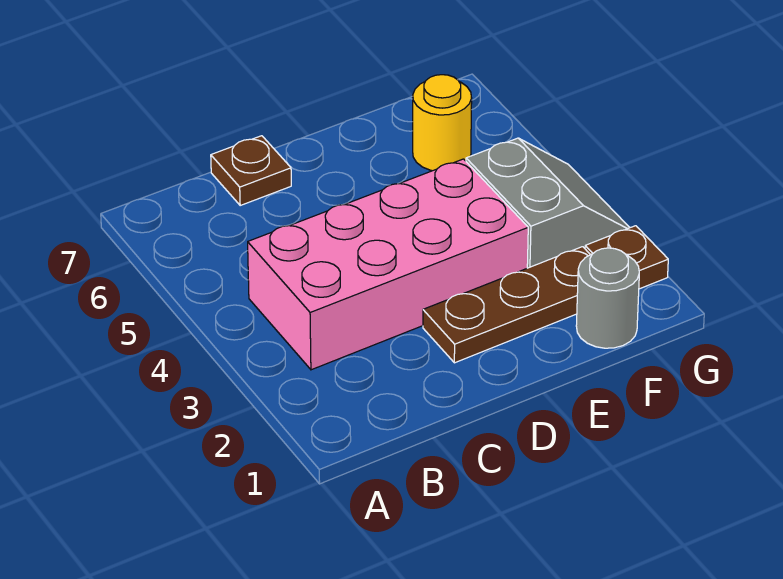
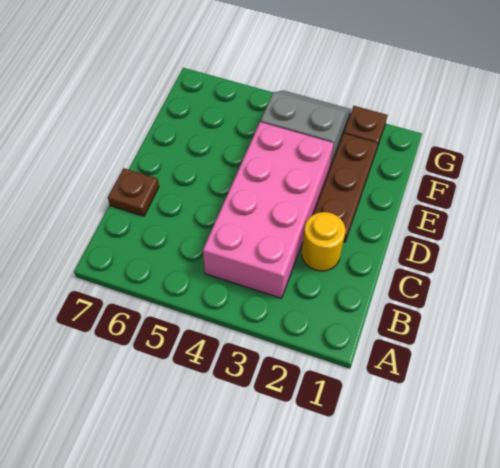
grey round brick F1 level 1 -> none
yellow round brick F6 level 1 -> yellow round brick C2 level 1

